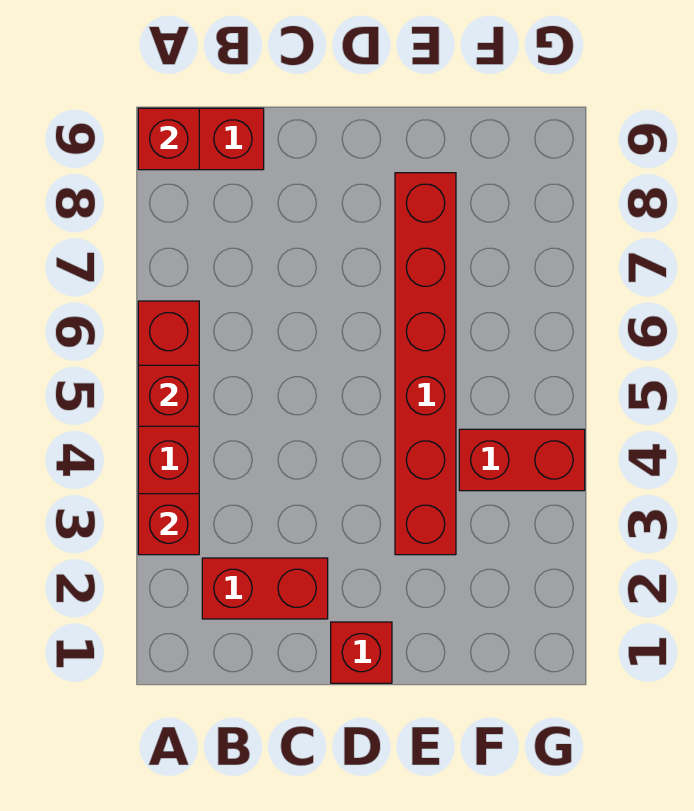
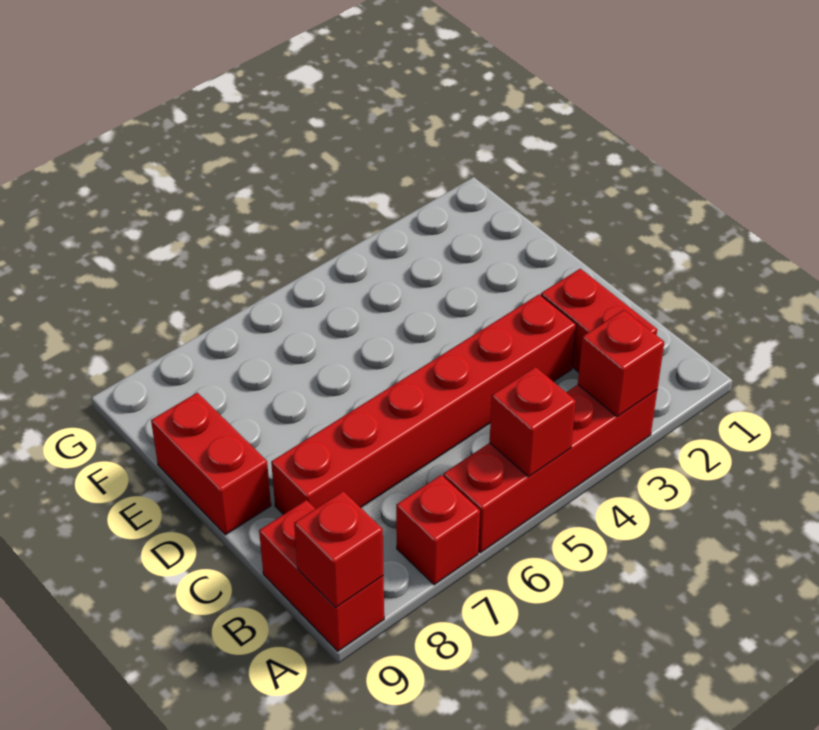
red brick D1 level 1 -> red brick A7 level 1
red brick E3:E8 level 1 -> red brick C3:C8 level 1
red brick F4:G4 level 1 -> red brick D9:E9 level 1

